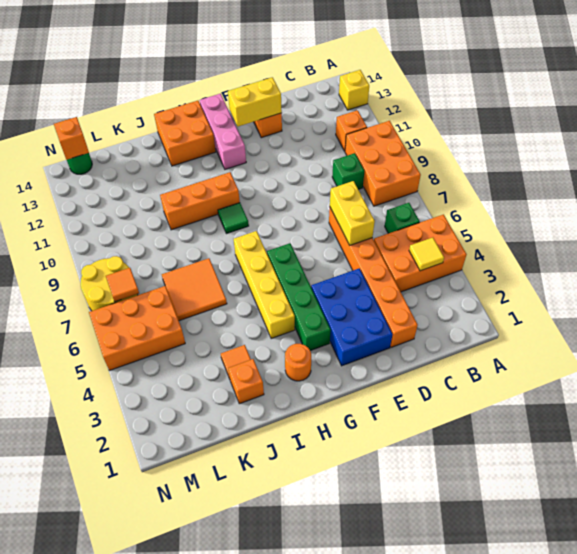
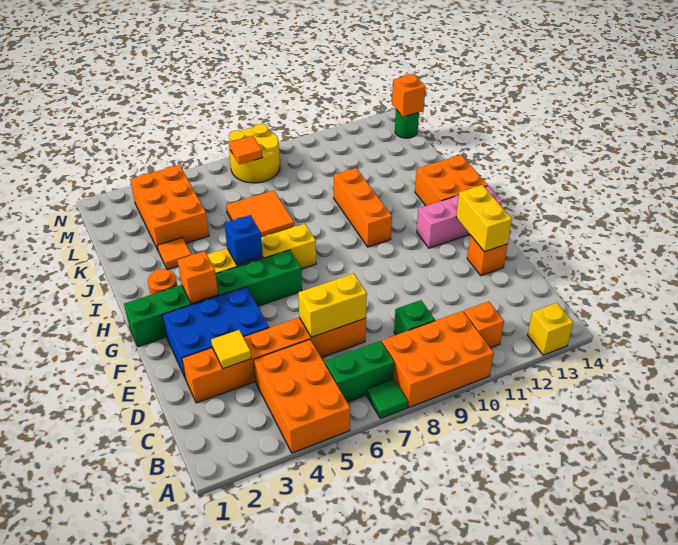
yellow tile B4 level 2 -> yellow tile D3 level 2
green brick B6 level 1 -> green brick B6:B7 level 1
green brick G3:G6 level 1 -> green brick G1:G6 level 1
none -> blue brick H5 level 2
green tile H9 level 1 -> green tile A7 level 1
orange brick J2 level 1 -> orange brick G3 level 2
orange brick L5:N6 level 1 -> orange brick K3:M4 level 1

